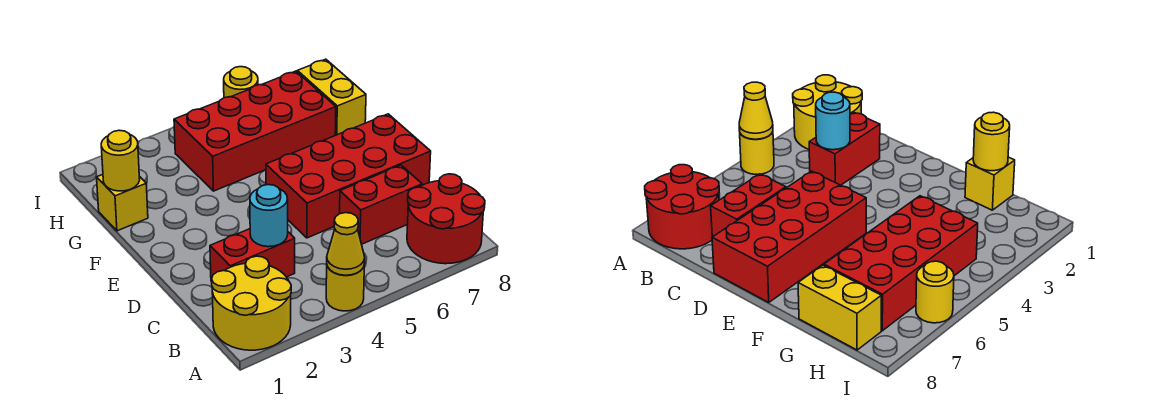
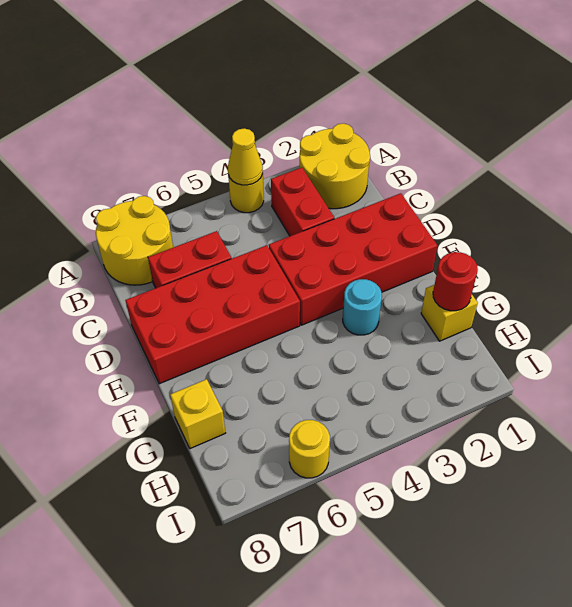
red round brick A7:B8 level 1 -> yellow round brick A7:B8 level 1
red brick C2:C3 level 1 -> red brick B3:C3 level 1
cyan round brick C3 level 2 -> cyan round brick F3 level 1
yellow round brick G1 level 2 -> red round brick G1 level 2
red brick G4:H7 level 1 -> red brick D1:E4 level 1
yellow brick G8:H8 level 1 -> yellow brick G8 level 1

